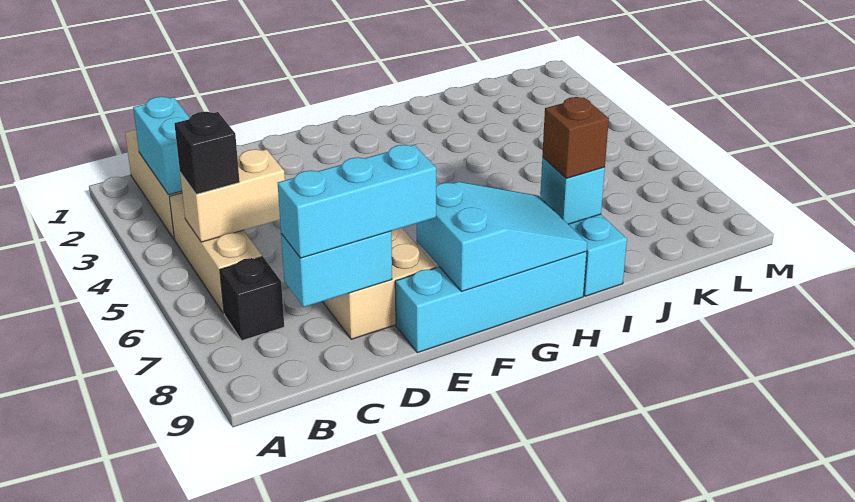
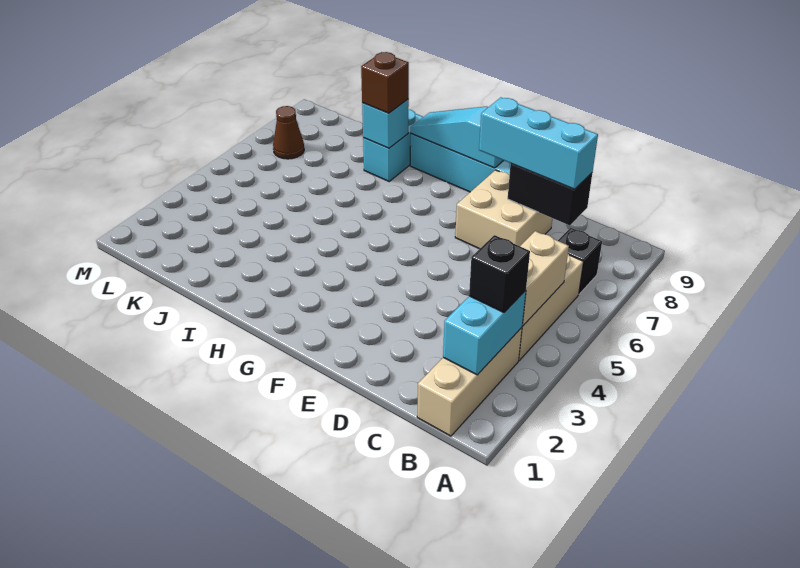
tan brick B5:C5 level 2 -> tan brick B4:B5 level 2
black brick B5 level 3 -> black brick B3 level 3
cyan brick C8:D8 level 2 -> black brick C8:D8 level 2
cyan slope F8:H9 level 2 top F -> cyan slope F9:H9 level 2 top F
none -> brown cone L7 level 1

